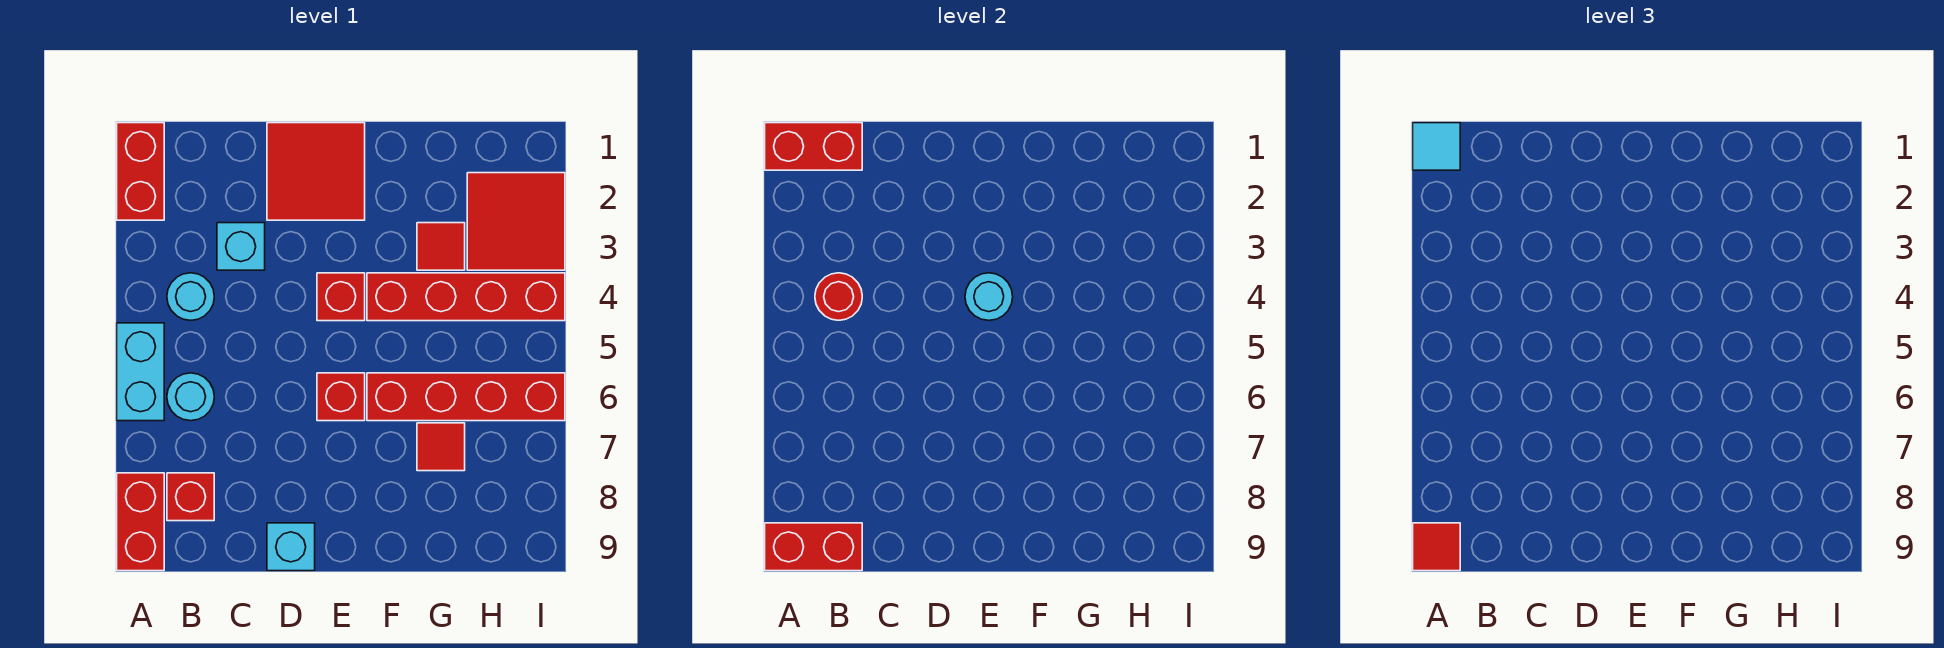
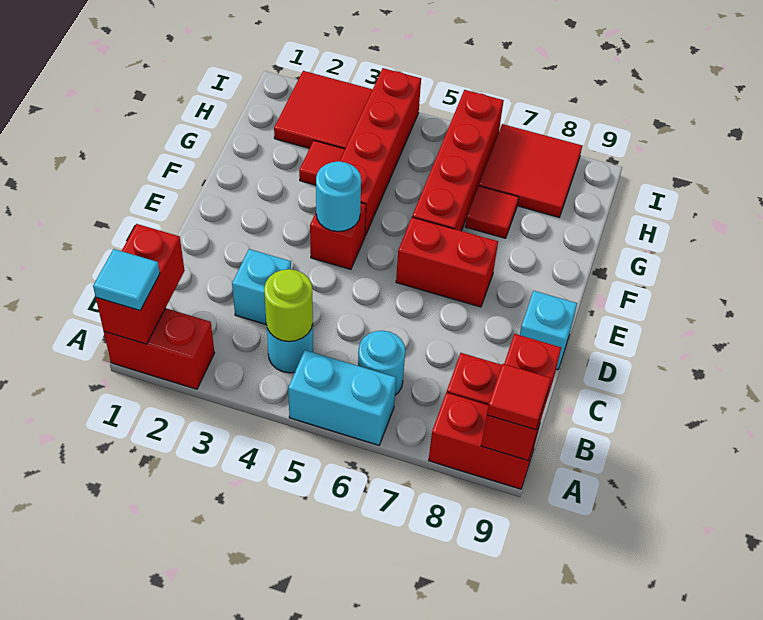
red round brick B4 level 2 -> lime round brick B4 level 2
red tile D1:E2 level 1 -> red tile H7:I8 level 1
red brick E6 level 1 -> red brick E6:E7 level 1

